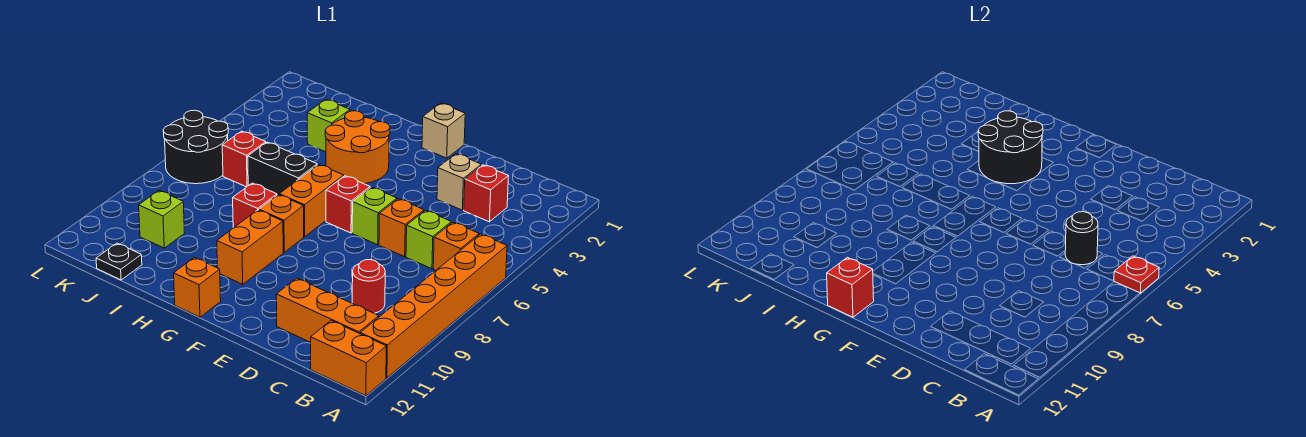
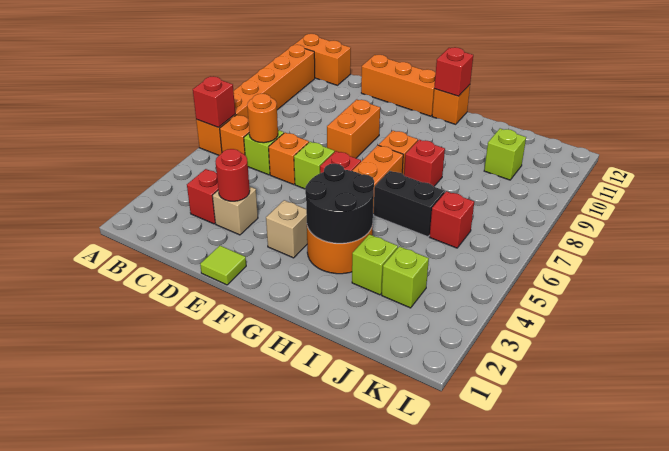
red plate A6 level 2 -> red brick A6 level 2
orange brick B11:D11 level 1 -> orange brick D12:F12 level 1
black round brick C6 level 2 -> orange round brick C6 level 2
red round brick C9 level 1 -> red round brick D3 level 2
none -> lime tile E1 level 1
tan brick F1 level 1 -> tan brick F3 level 1
orange brick G9:G10 level 1 -> orange brick E8:E9 level 1
none -> lime brick J3 level 1
black plate J12 level 1 -> none
black round brick K6:L7 level 1 -> none

